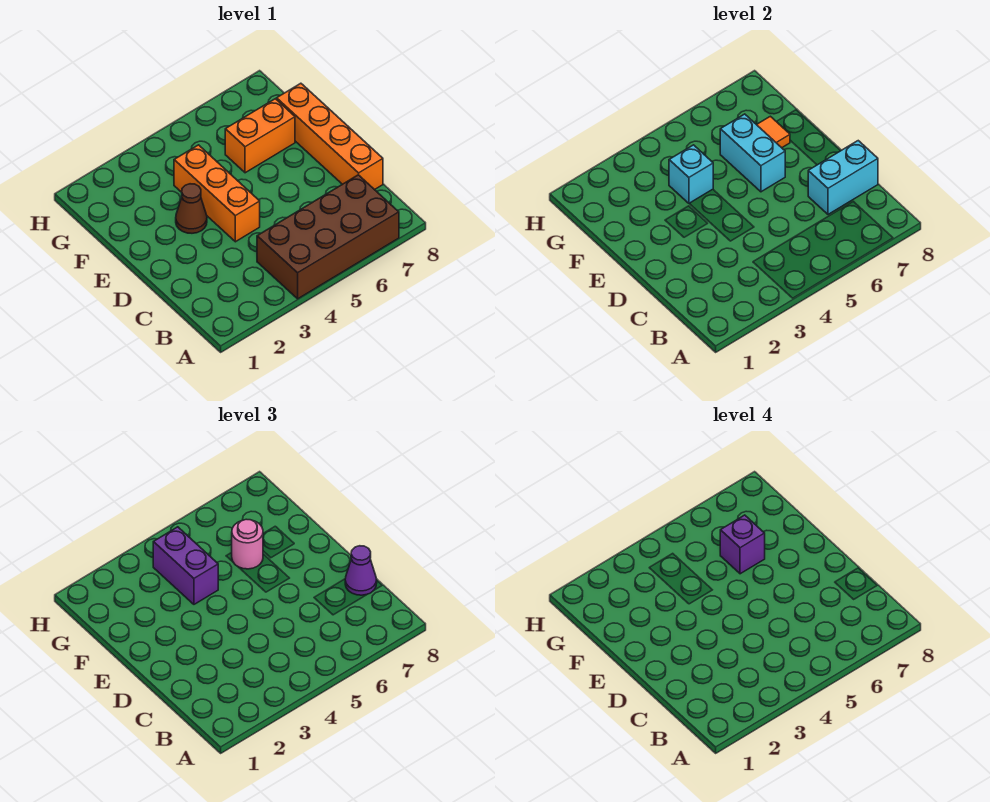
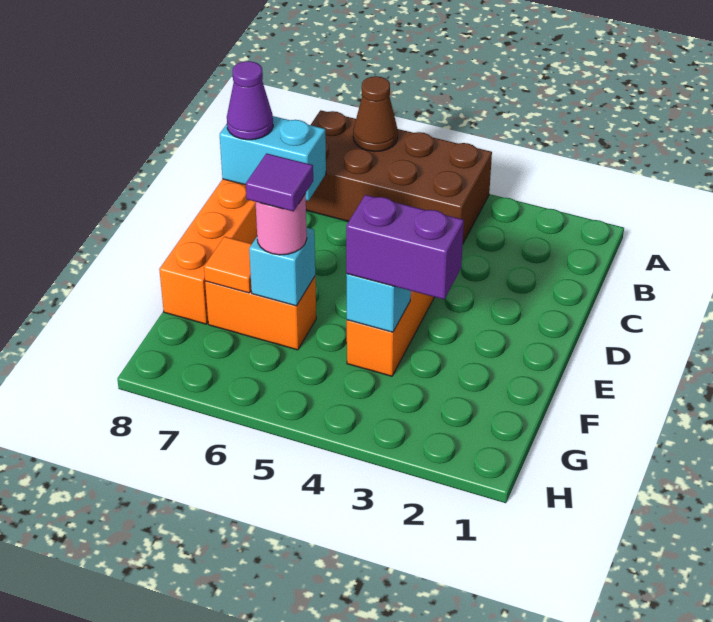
brown cone E3 level 1 -> brown cone A6 level 2
cyan brick E6:F6 level 2 -> cyan brick F6 level 2
purple brick F4:G4 level 3 -> purple brick F3:F4 level 3
purple brick F6 level 4 -> purple tile F6 level 4

